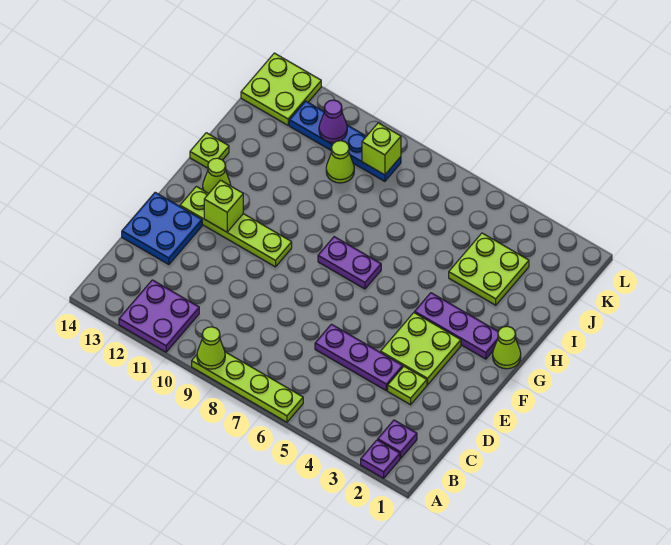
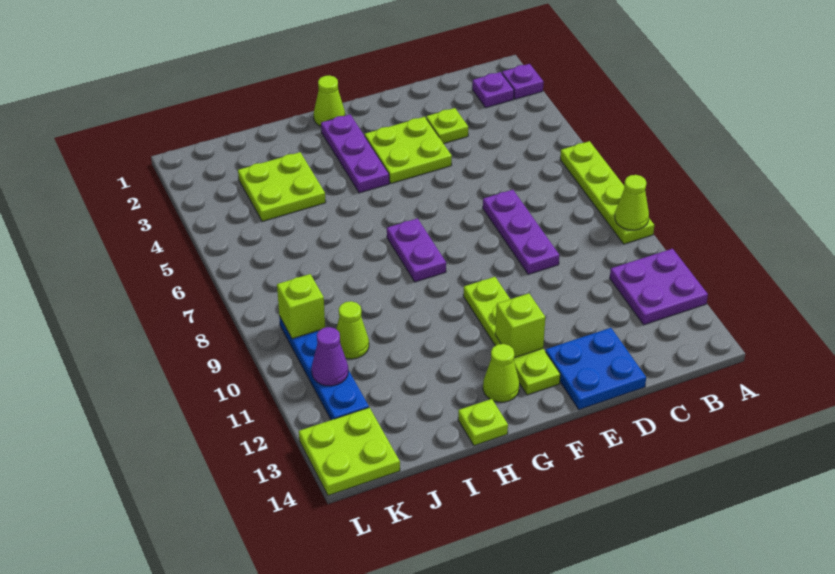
purple plate D4:D6 level 1 -> purple plate D7:D9 level 1

